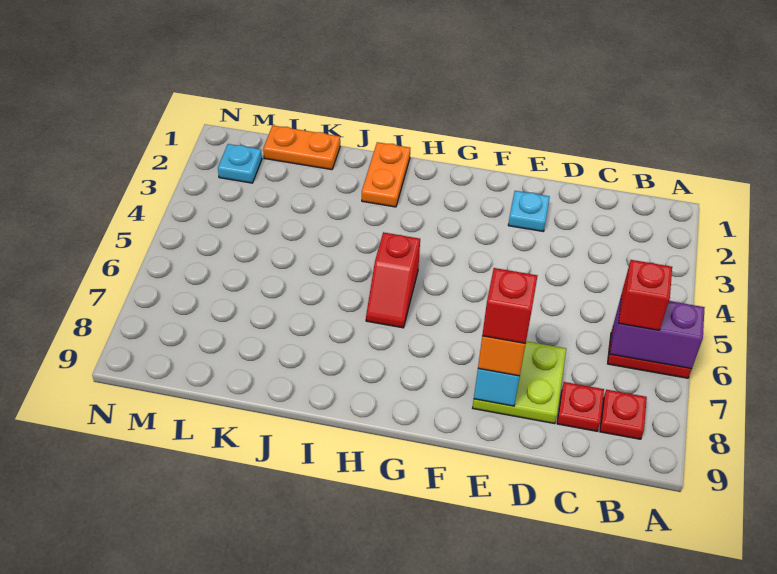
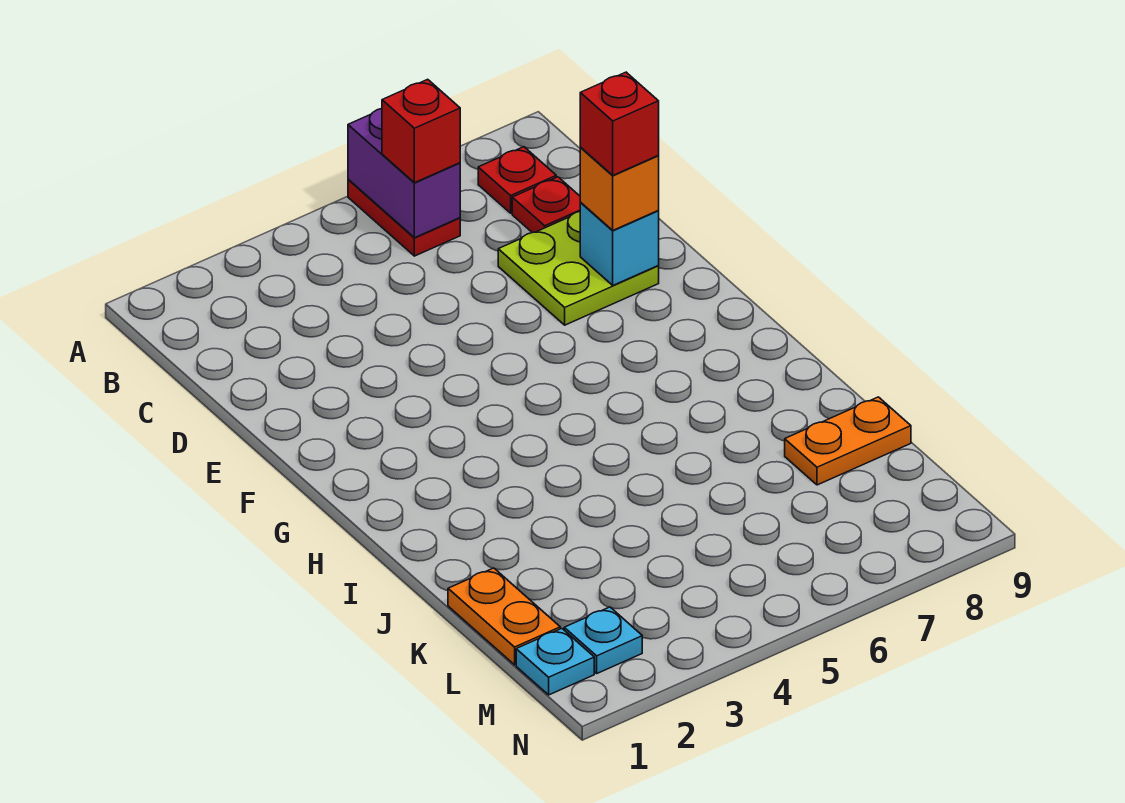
cyan plate E2 level 1 -> cyan plate M1 level 1
red slope H5:H6 level 1 top 5 -> none
orange plate I1:I2 level 1 -> orange plate K8:K9 level 1

